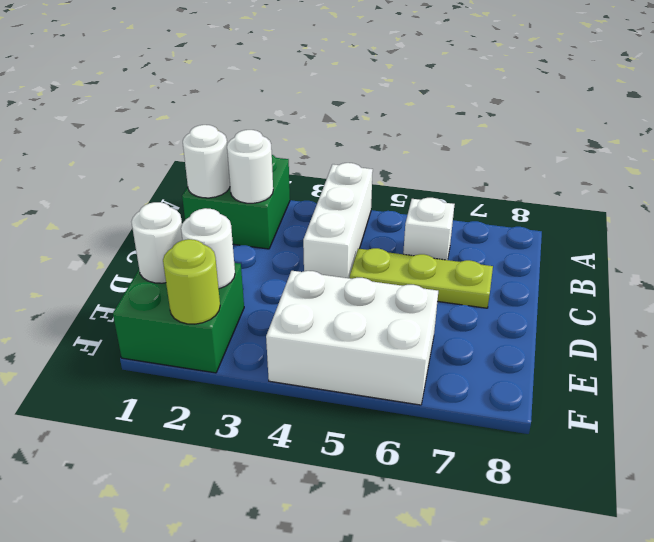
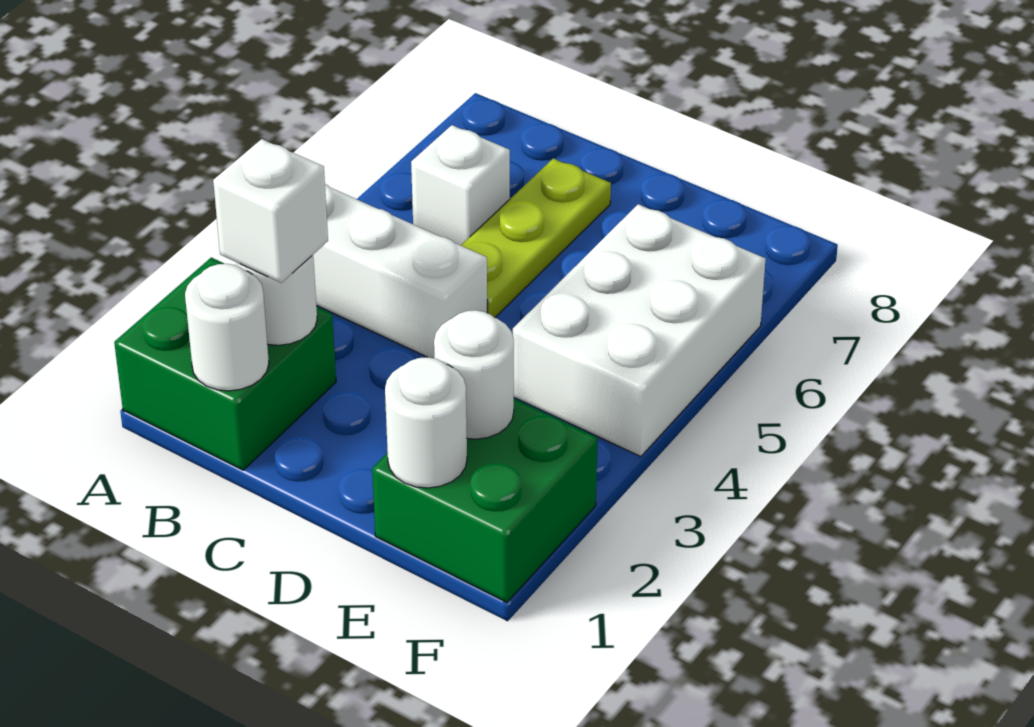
none -> white brick B2 level 3
lime round brick F2 level 2 -> none

